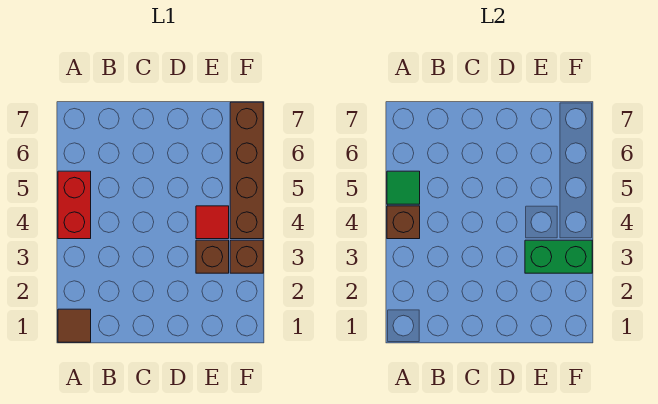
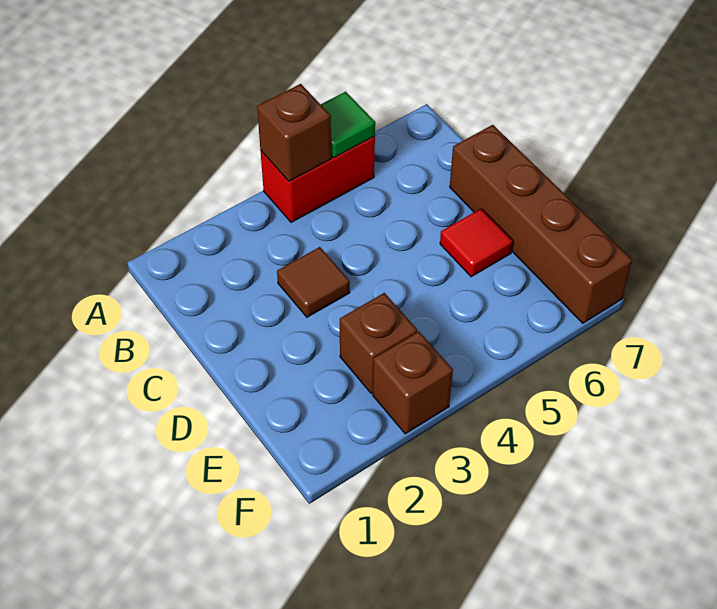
brown tile A1 level 1 -> brown tile C3 level 1
green brick E3:F3 level 2 -> none
red tile E4 level 1 -> red tile D6 level 1
brown brick F4:F7 level 1 -> brown brick C7:F7 level 1

